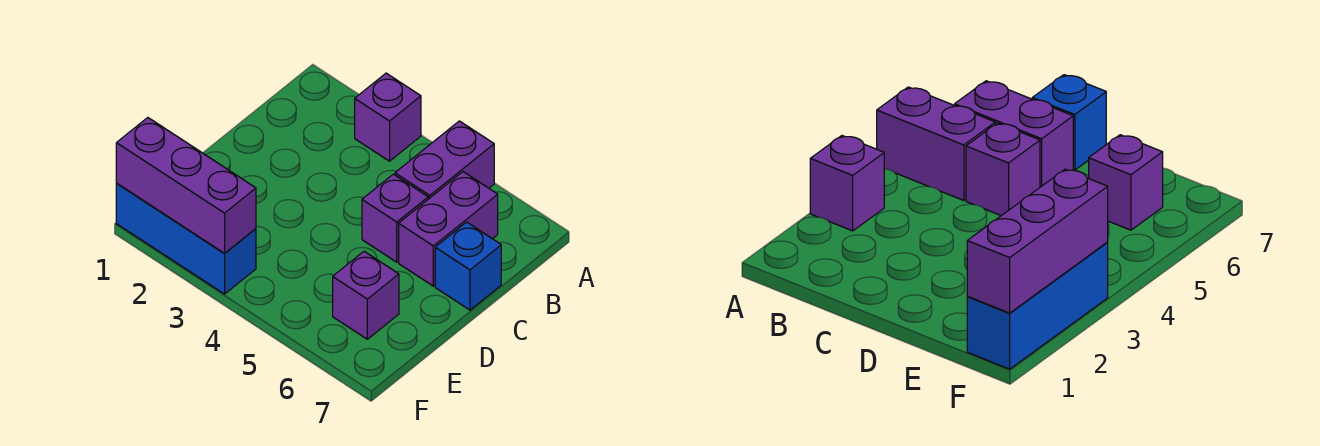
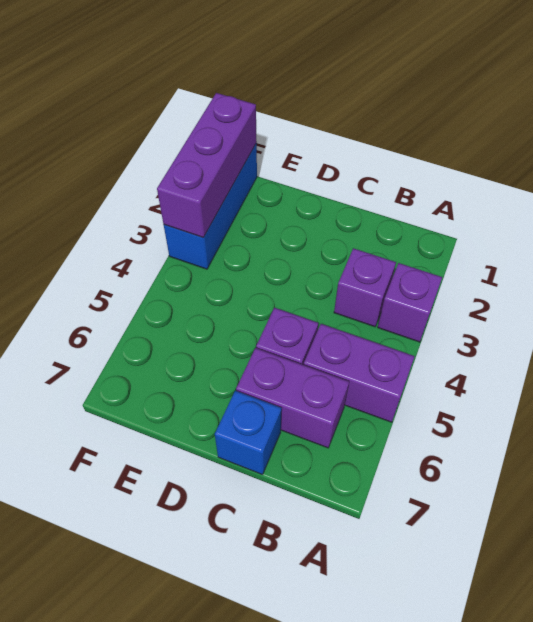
purple brick E6 level 1 -> purple brick B3 level 1

